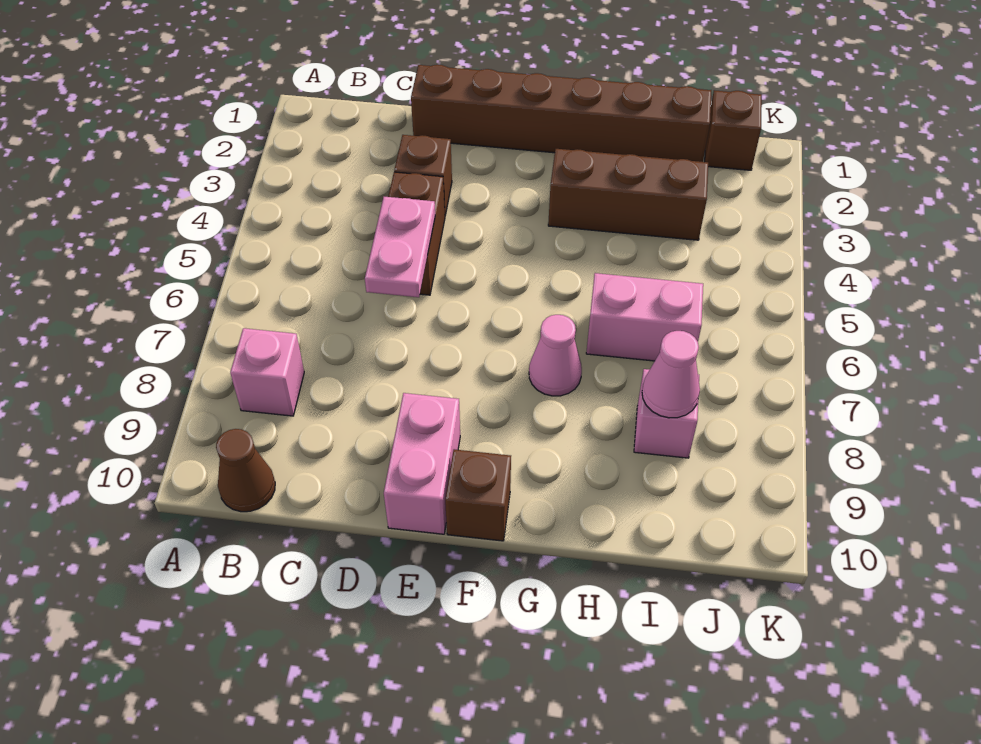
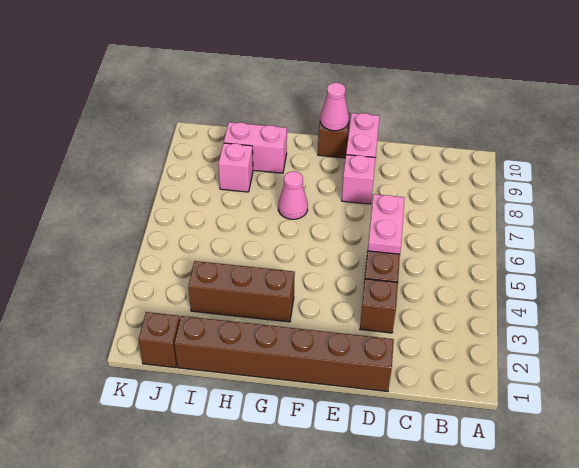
pink brick B8 level 1 -> pink brick E8 level 1
brown cone B10 level 1 -> none
pink brick H6:I6 level 1 -> pink brick H9:I9 level 1
pink cone I8 level 2 -> pink cone F10 level 2

